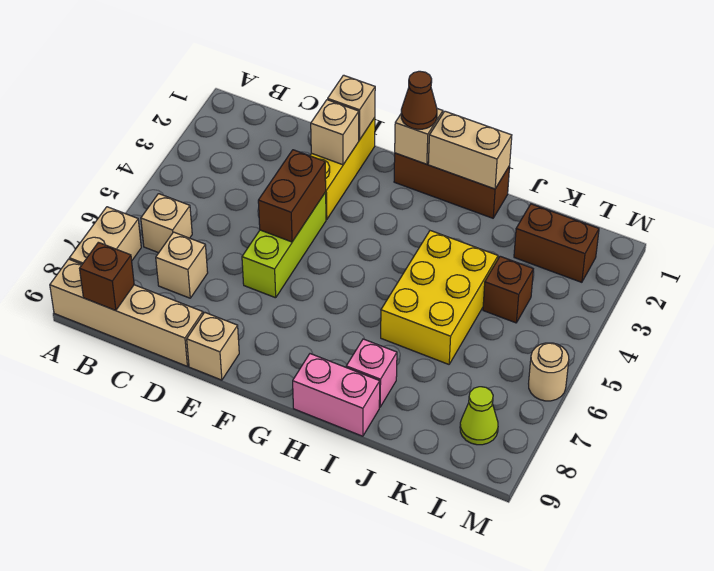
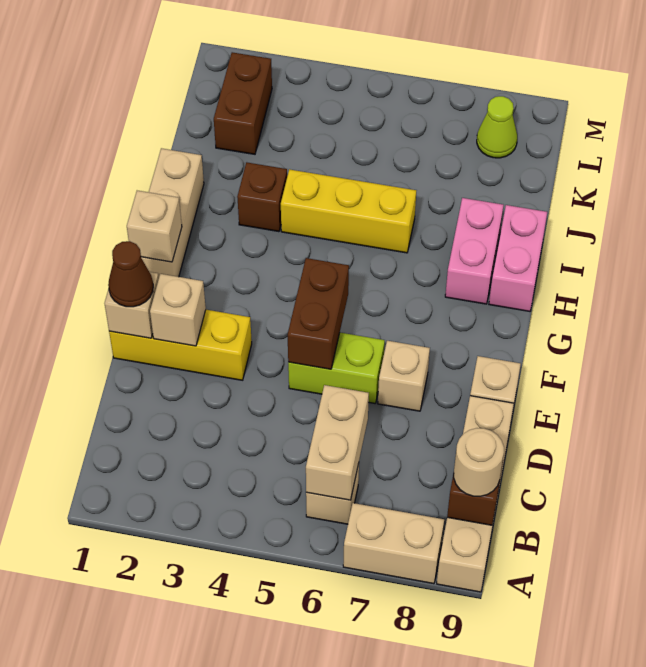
tan brick C7 level 1 -> tan brick E7 level 1
lime brick E4:E6 level 1 -> lime brick E5:E6 level 1
brown brick E4:E5 level 2 -> brown brick E5:F5 level 2
brown brick G1:I1 level 1 -> tan brick G1:I1 level 1
brown cone G1 level 3 -> brown cone E1 level 3
tan brick H1:I1 level 2 -> tan brick B6:C6 level 2
yellow brick I4:J6 level 1 -> yellow brick I4:I6 level 1
pink brick I8 level 1 -> pink brick H8:I8 level 1
brown brick K4 level 1 -> brown brick I3 level 1
tan round brick M6 level 1 -> tan round brick B9 level 3

